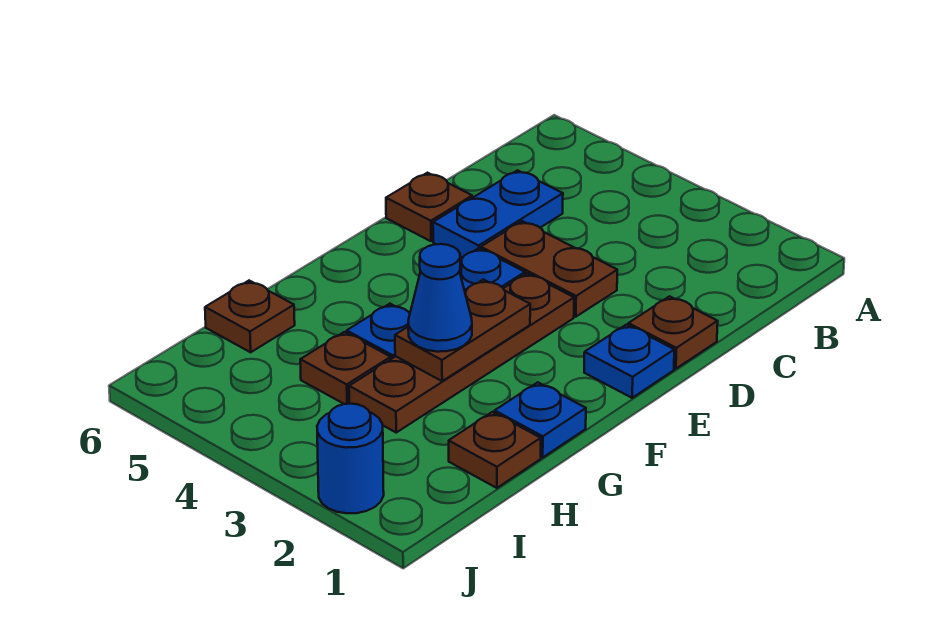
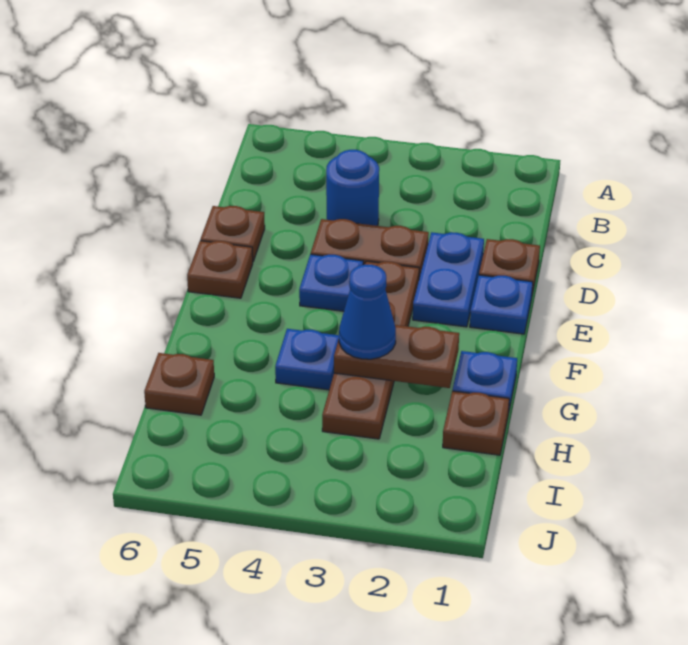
blue plate C5:D5 level 1 -> blue plate D2:E2 level 1
brown plate F3:G3 level 2 -> brown plate G2:G3 level 2
brown plate H4 level 1 -> brown plate E6 level 1
blue round brick J2 level 1 -> blue round brick C4 level 1

